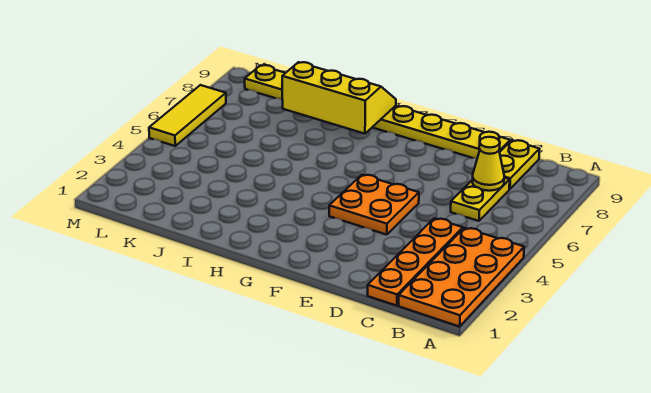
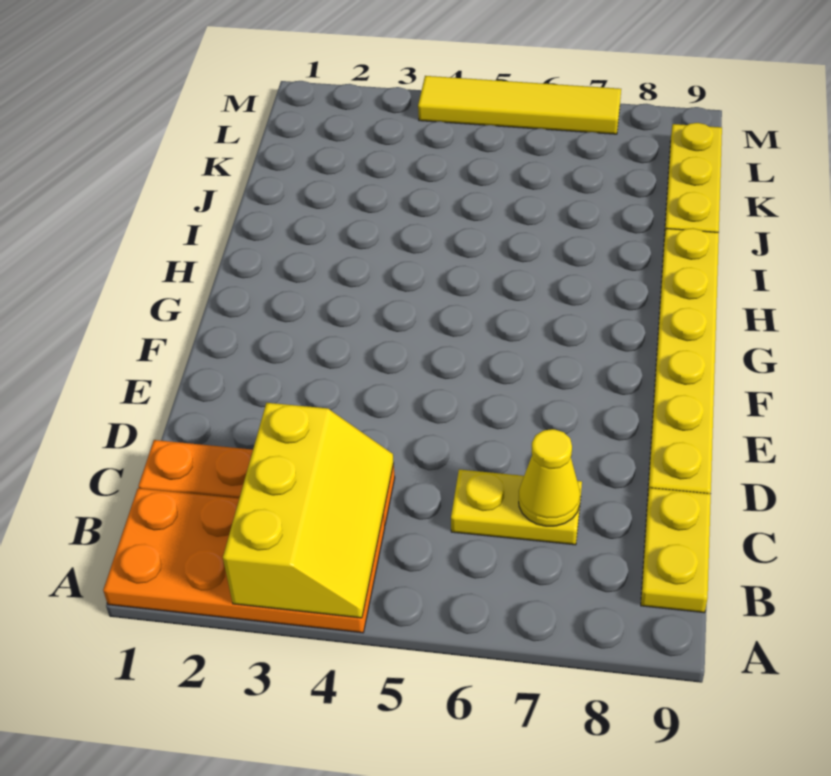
yellow plate C8:C9 level 1 -> yellow plate B9:C9 level 1
orange plate E4:F5 level 1 -> none
yellow slope H8:J9 level 2 top 8 -> yellow slope A3:C4 level 2 top 3
yellow tile M5:M7 level 1 -> yellow tile M4:M7 level 1

